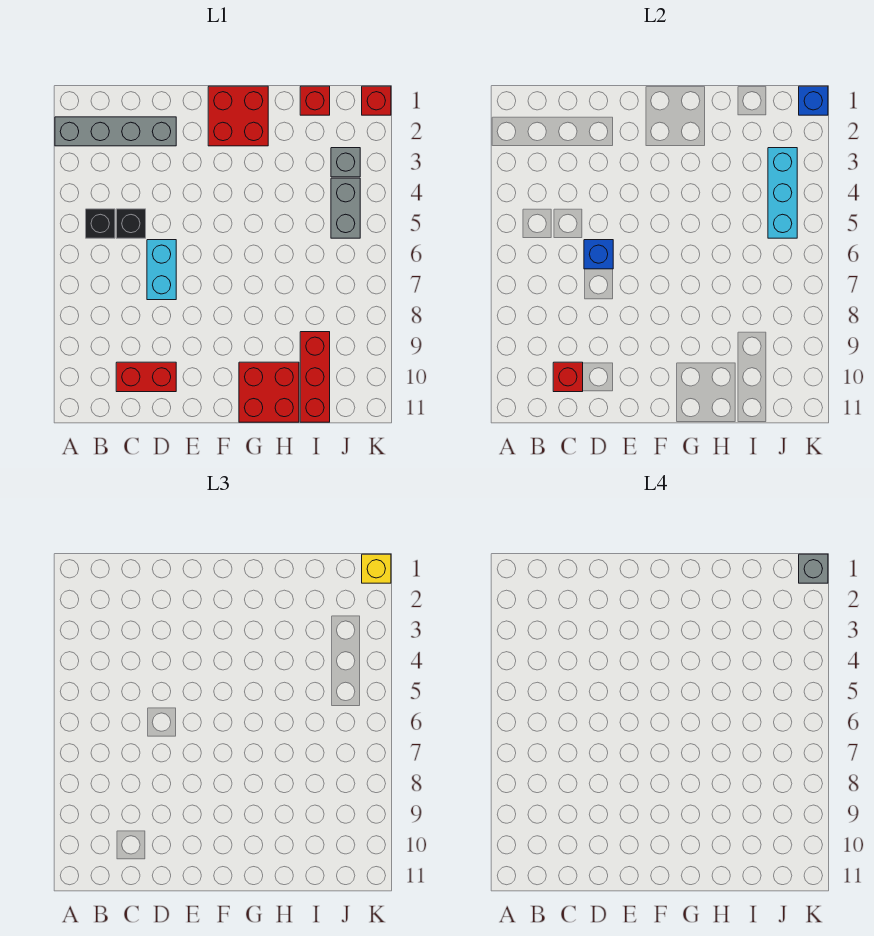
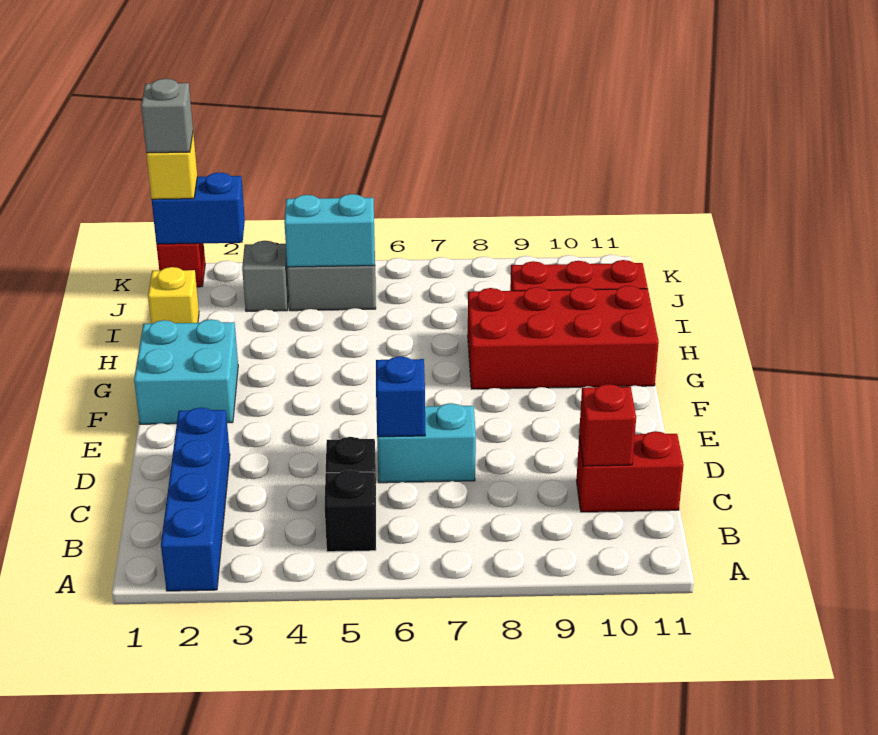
grey brick A2:D2 level 1 -> blue brick A2:D2 level 1
red brick C10:D10 level 1 -> red brick C10:C11 level 1
red brick F1:G2 level 1 -> cyan brick F1:G2 level 1
red brick G10:H11 level 1 -> red brick G8:H11 level 1
red brick I1 level 1 -> yellow brick I1 level 1
cyan brick J3:J5 level 2 -> cyan brick J4:J5 level 2
blue brick K1 level 2 -> blue brick K1:K2 level 2

